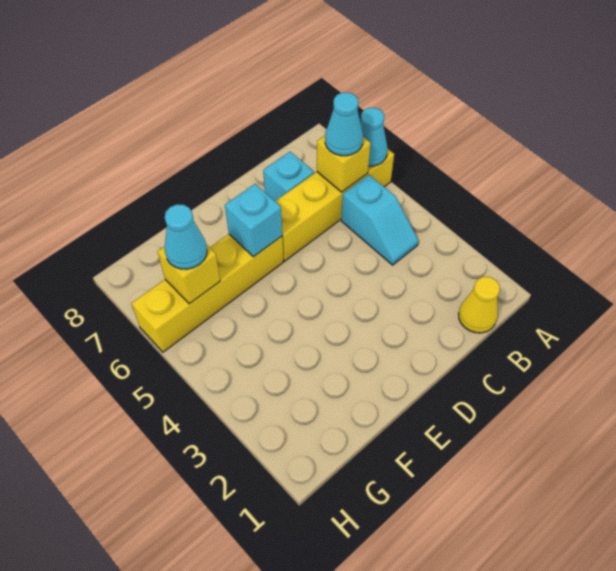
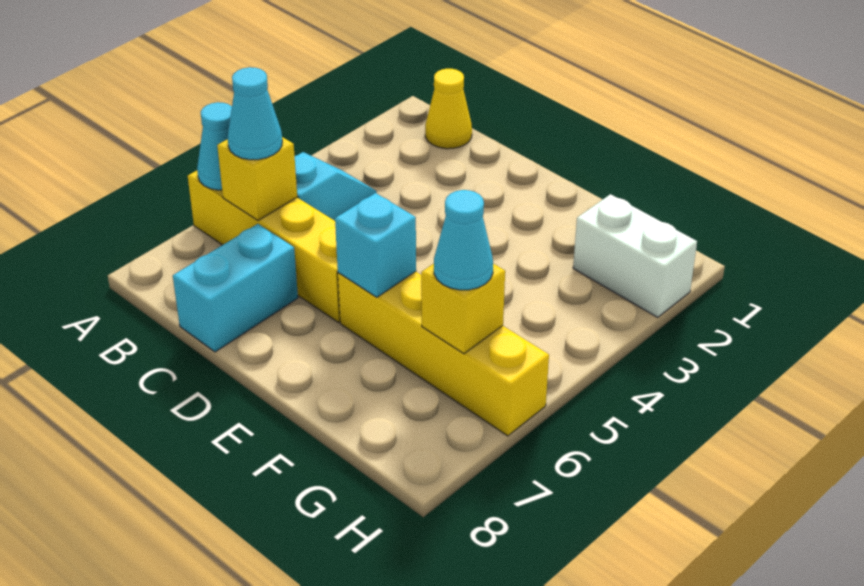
cyan brick C7 level 1 -> cyan brick C7:C8 level 1
none -> white brick G2:H2 level 1

